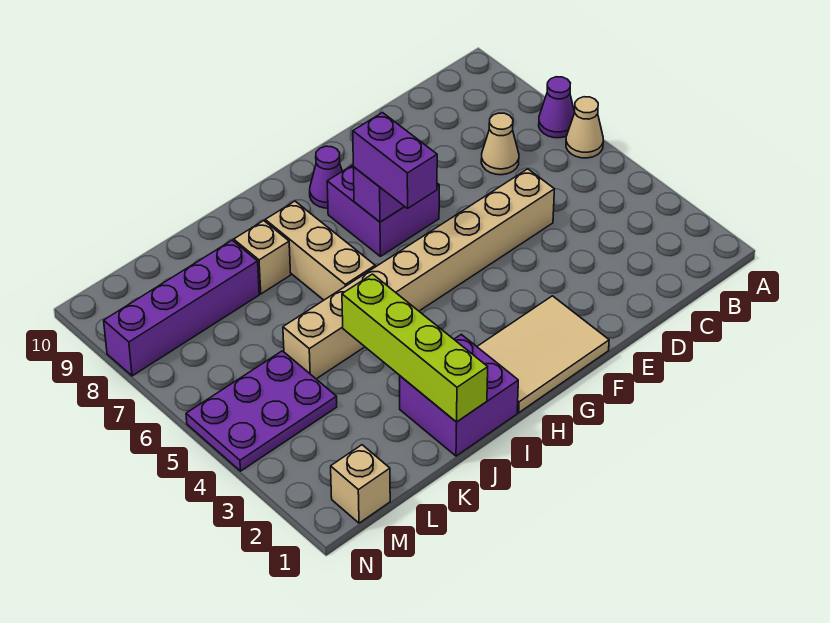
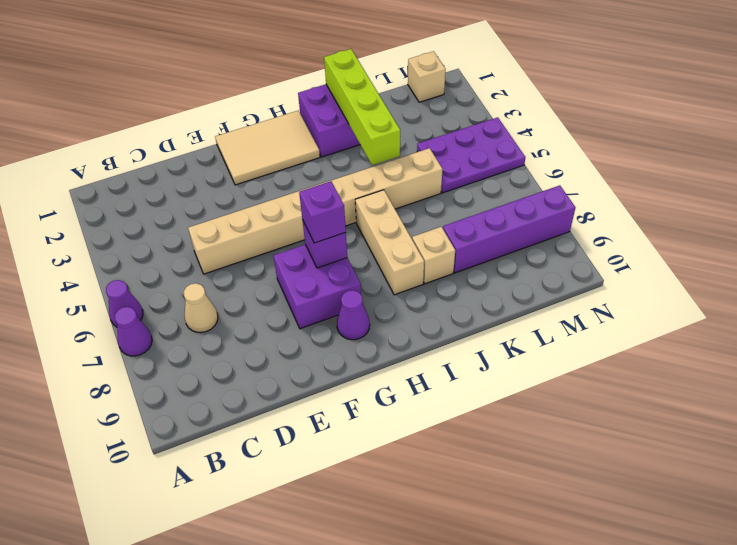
tan cone A6 level 1 -> purple cone A6 level 1
purple brick G6:G7 level 3 -> purple brick G7 level 3

